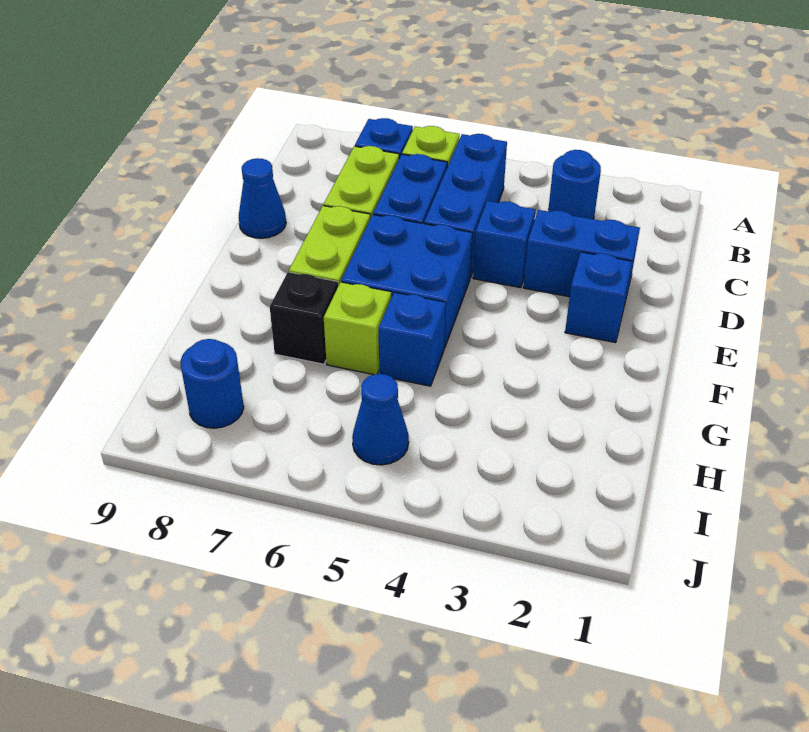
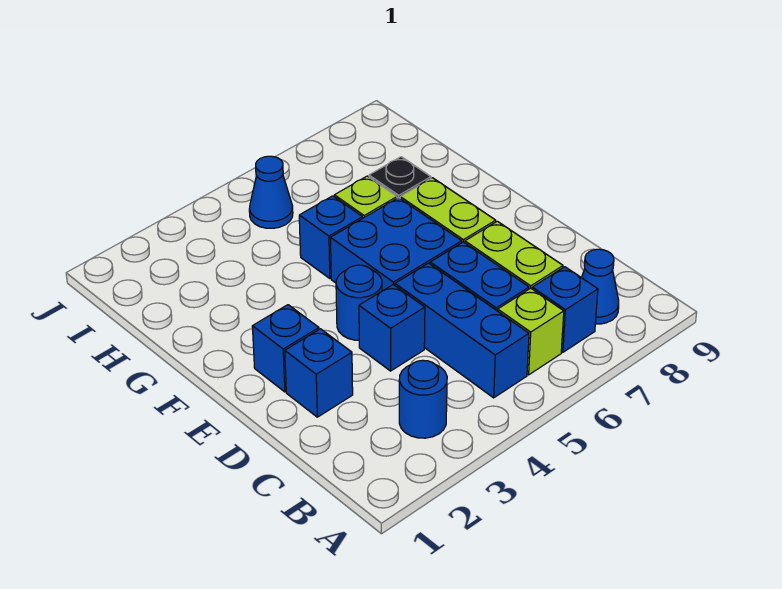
blue brick D2:D3 level 1 -> blue brick D2 level 1
blue cone D9 level 1 -> blue cone B8 level 1
blue round brick I8 level 1 -> blue round brick E4 level 1

